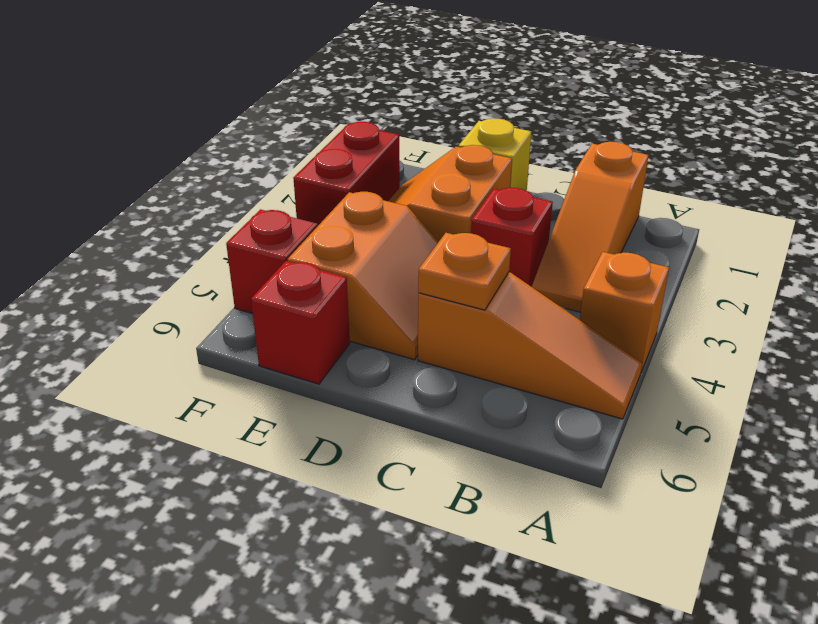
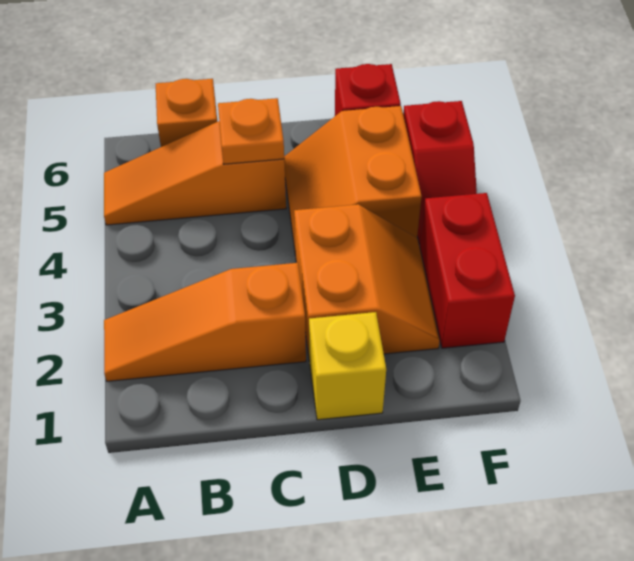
orange brick A4 level 1 -> orange brick B6 level 1
orange slope B1:B3 level 1 top 1 -> orange slope A2:C2 level 1 top C
red brick C3 level 1 -> none

